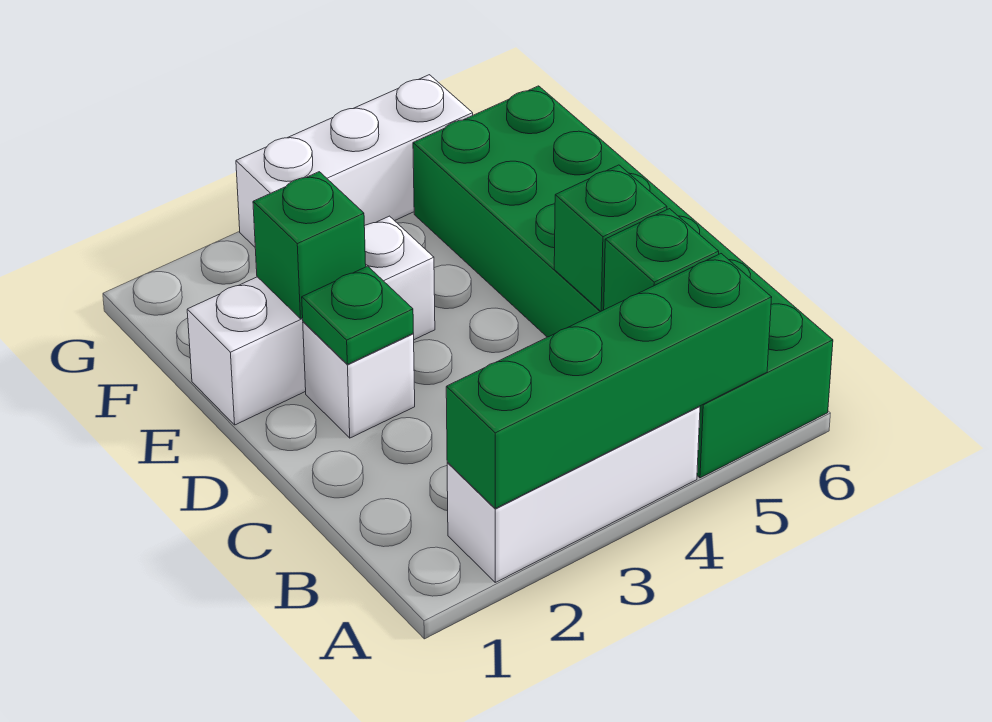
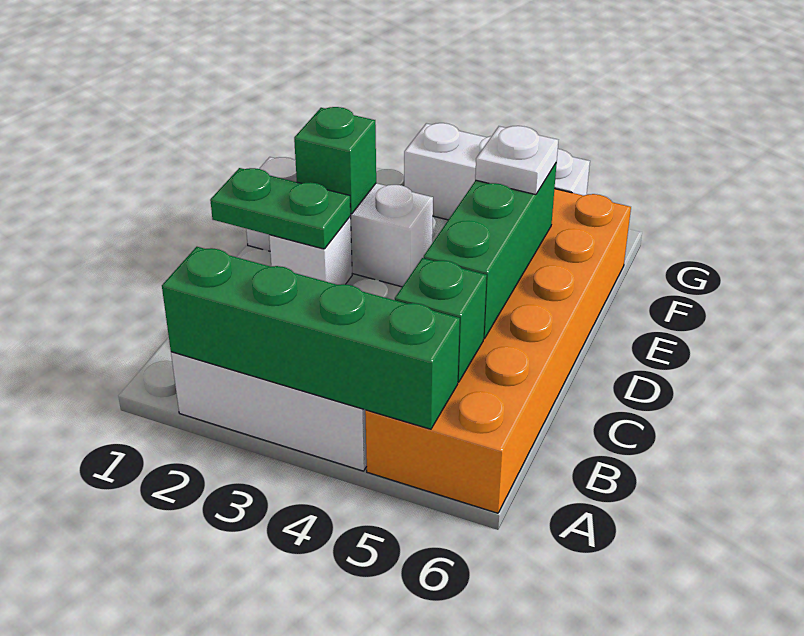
green brick A5:F6 level 1 -> orange brick A5:F6 level 1
green brick C5 level 2 -> green brick C5:E5 level 2
green plate D2 level 2 -> green plate D1:D2 level 2
none -> white plate E5 level 3

